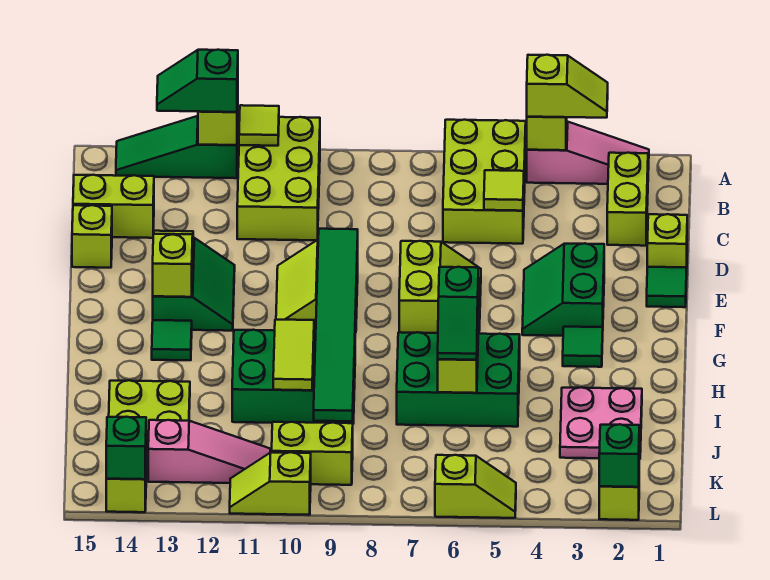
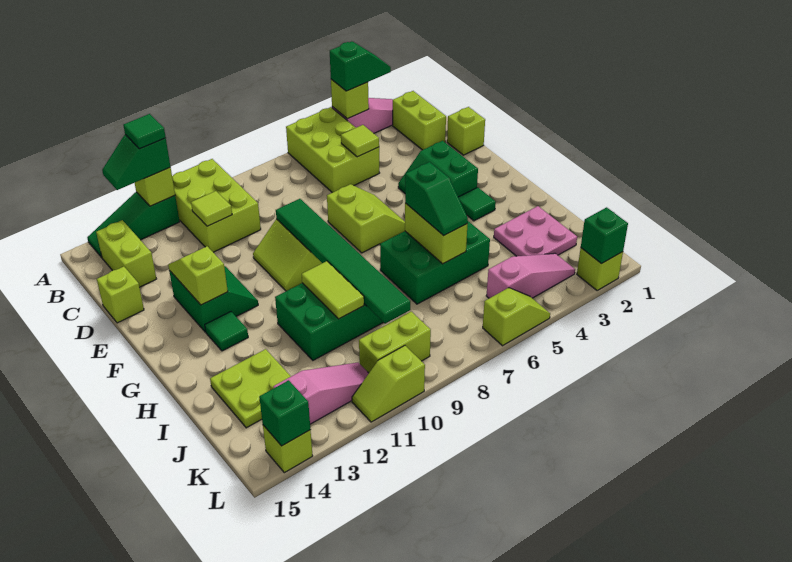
lime slope A3:A4 level 3 top 4 -> green slope A3:A4 level 3 top 4
lime tile A11 level 2 -> lime tile C11 level 2
lime brick C14:C15 level 1 -> lime brick B14:C14 level 1
green tile E1 level 1 -> green tile A12 level 4
none -> pink slope K3:K5 level 1 top 5

